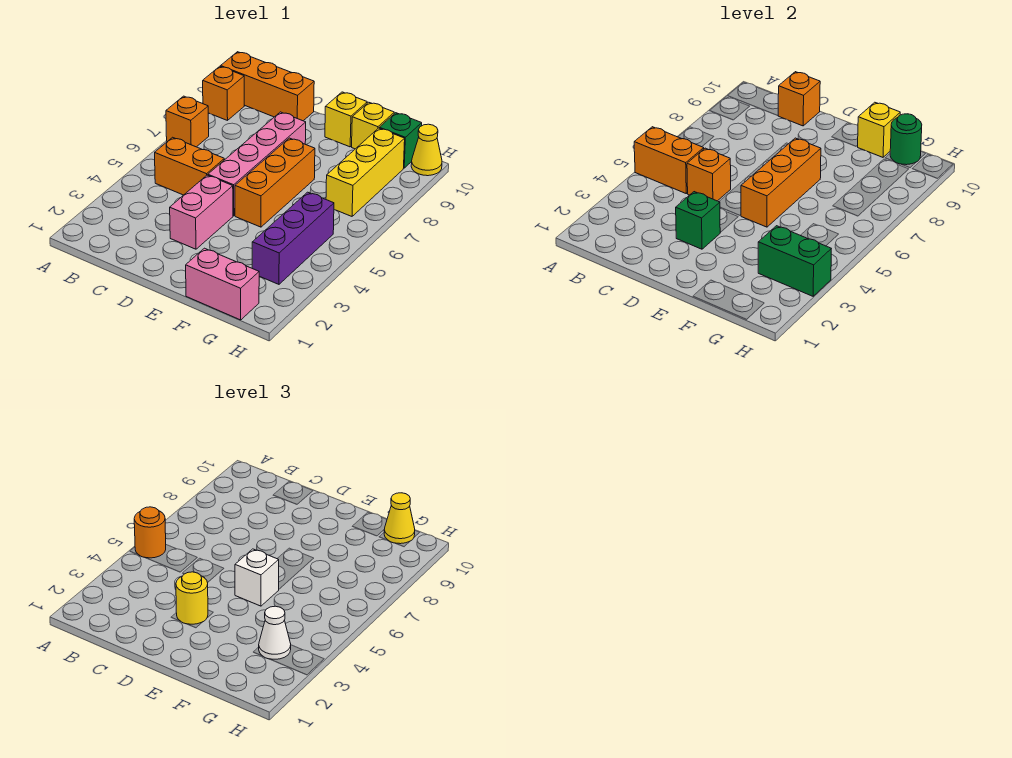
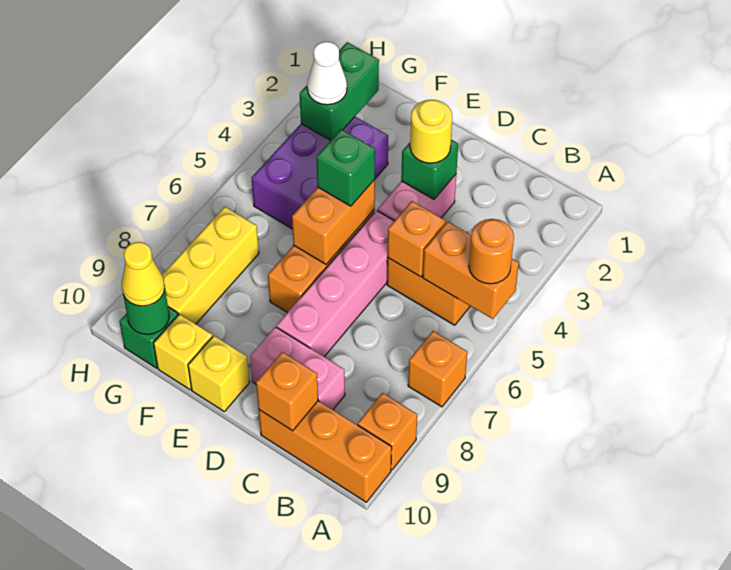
orange brick E5:E7 level 2 -> orange brick E5:E6 level 2
white brick E5 level 3 -> green brick E5 level 3
pink brick F1:G1 level 1 -> pink brick C9:D9 level 1
yellow brick F10 level 2 -> none
purple brick G3:G5 level 1 -> purple brick F3:G5 level 1
green brick G3:H3 level 2 -> green brick G2:G3 level 2
yellow cone H10 level 1 -> none

